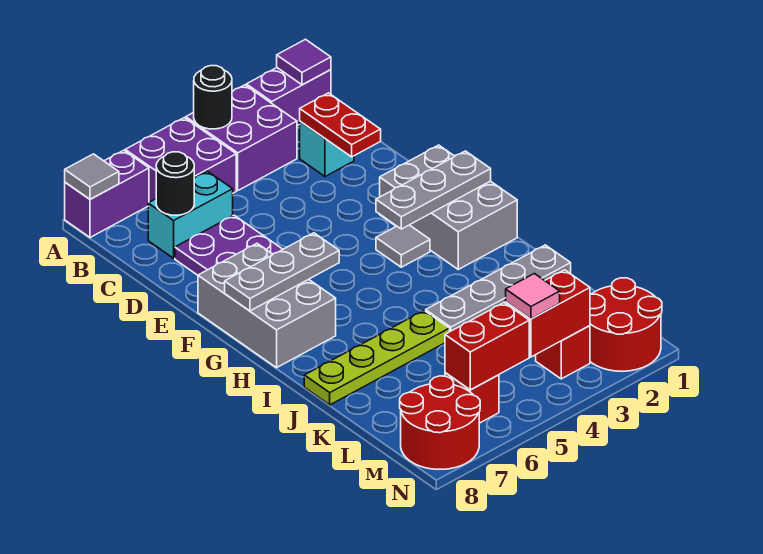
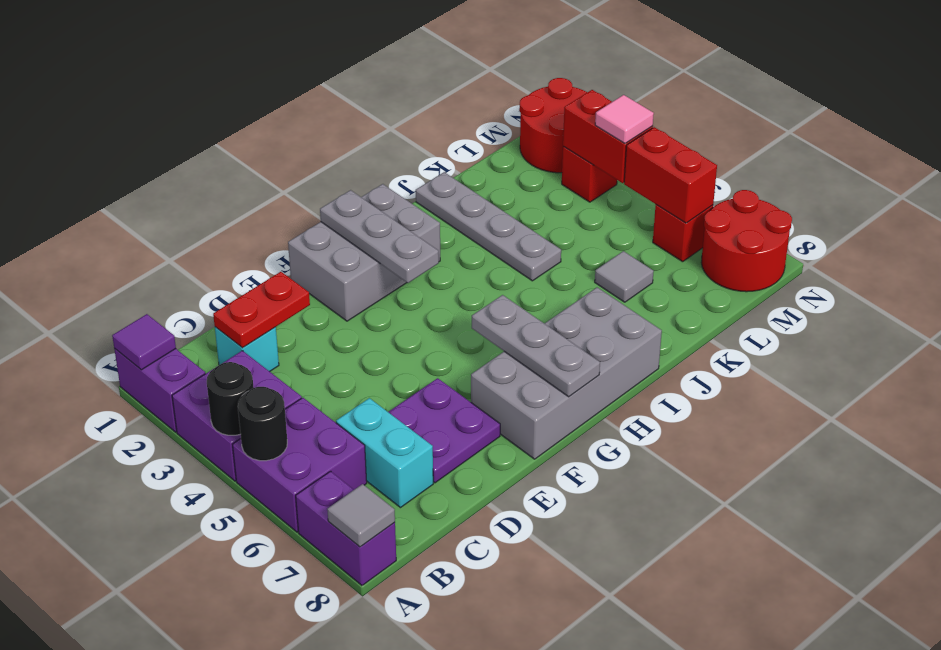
black round brick C7 level 2 -> black round brick A5 level 2
grey brick F7:H8 level 1 -> grey brick F7:I8 level 1
grey tile G3 level 1 -> grey tile K6 level 1
lime plate J5:J8 level 1 -> none

